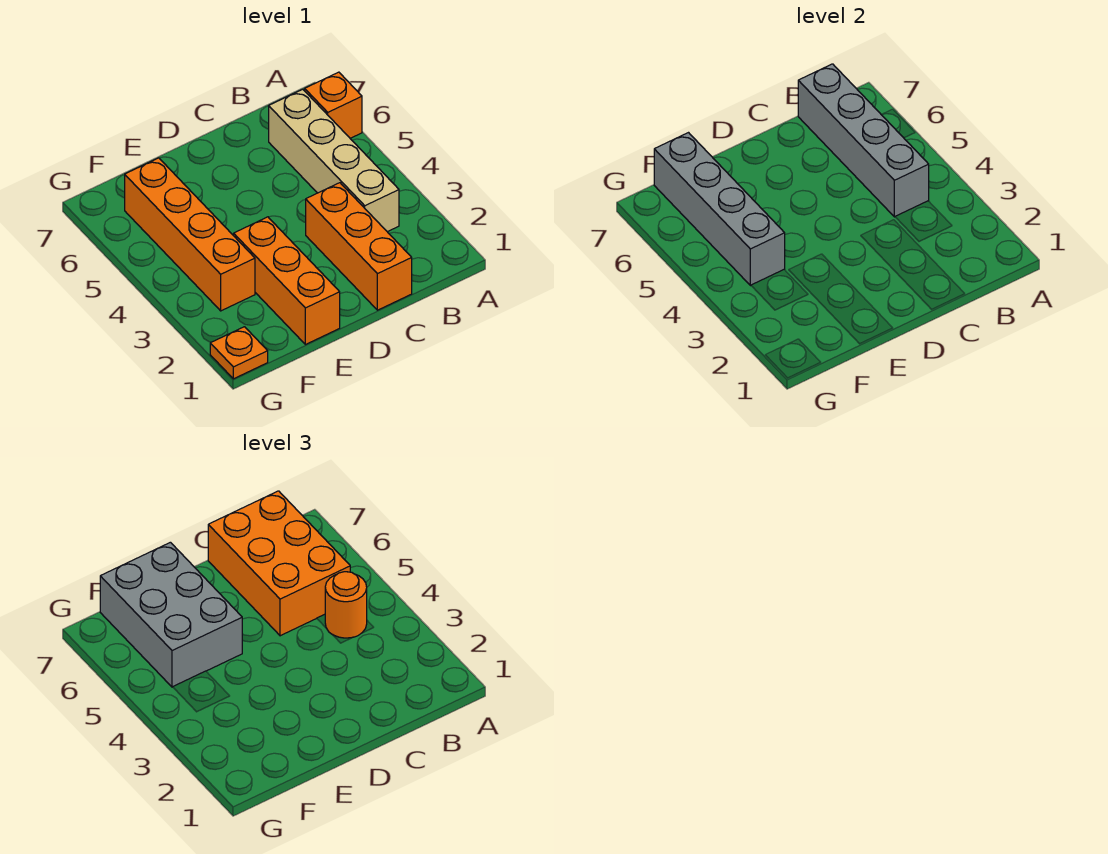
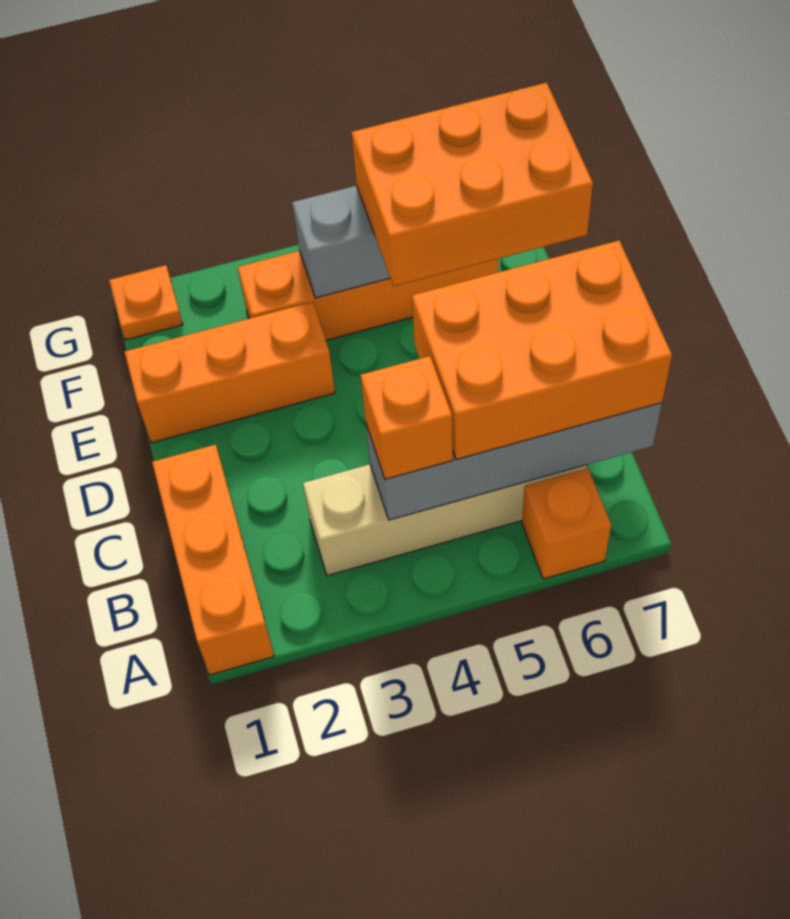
orange round brick B4 level 3 -> orange brick B4 level 3
orange brick C1:C3 level 1 -> orange brick A1:C1 level 1
grey brick E5:F7 level 3 -> orange brick E5:F7 level 3

